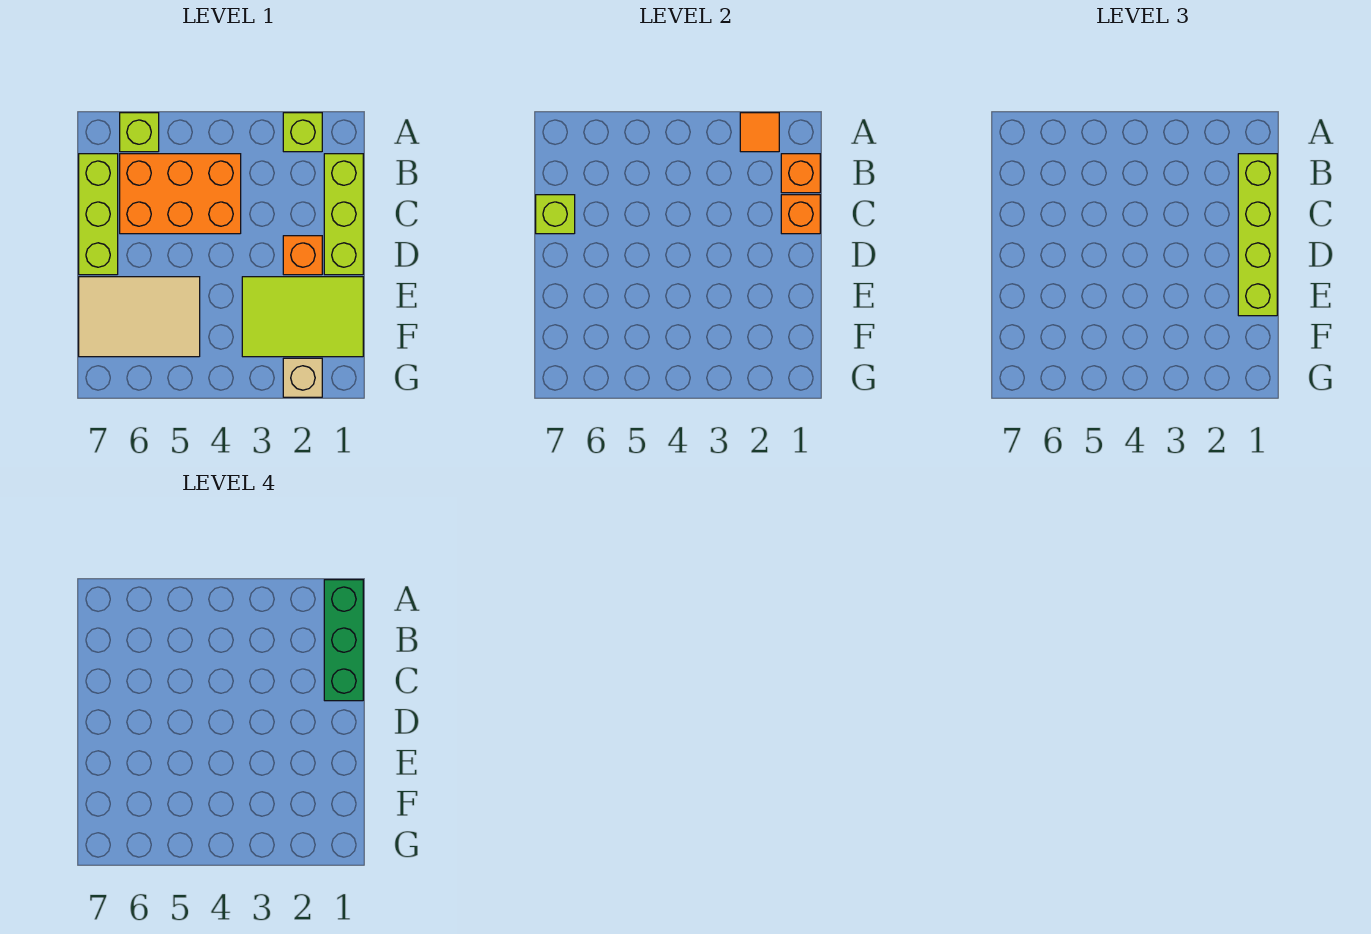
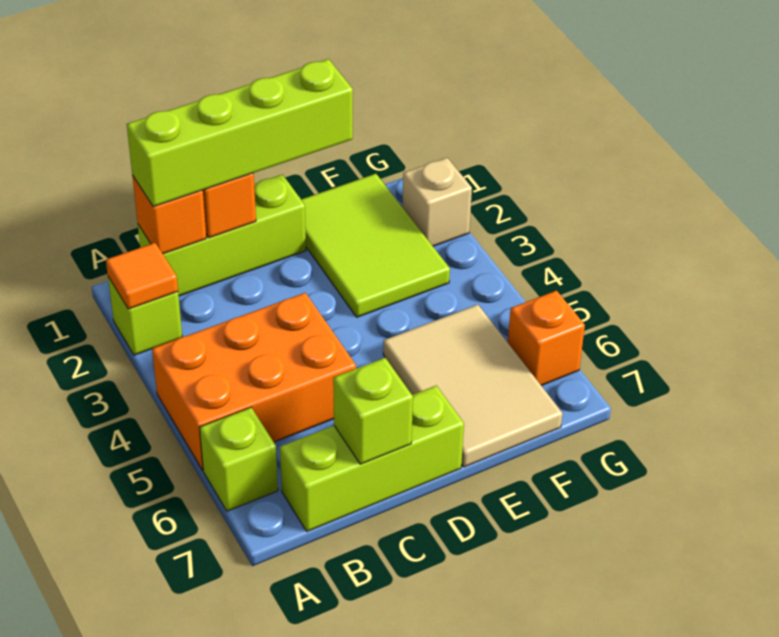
green brick A1:C1 level 4 -> none
orange brick B4:C6 level 1 -> orange brick A4:C5 level 1
orange brick D2 level 1 -> orange brick G6 level 1

